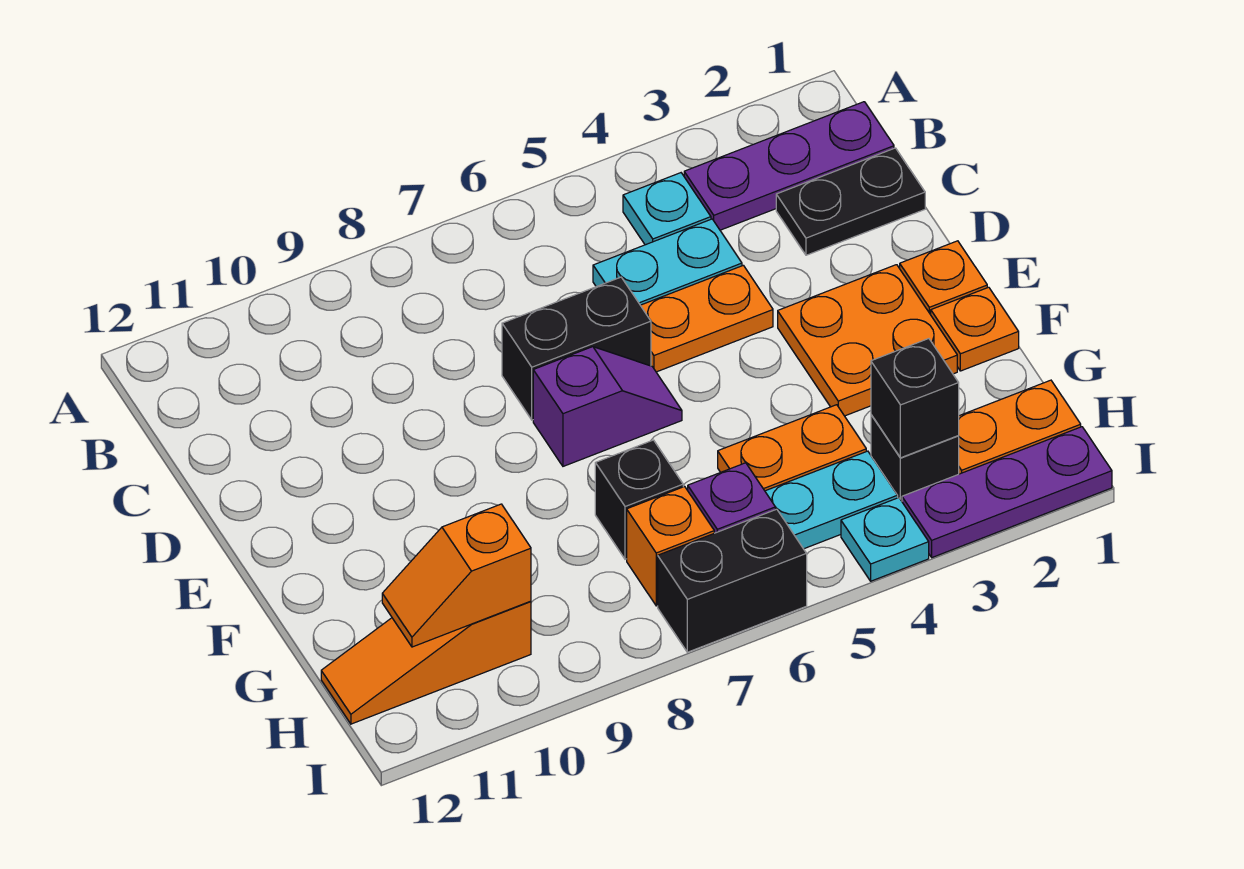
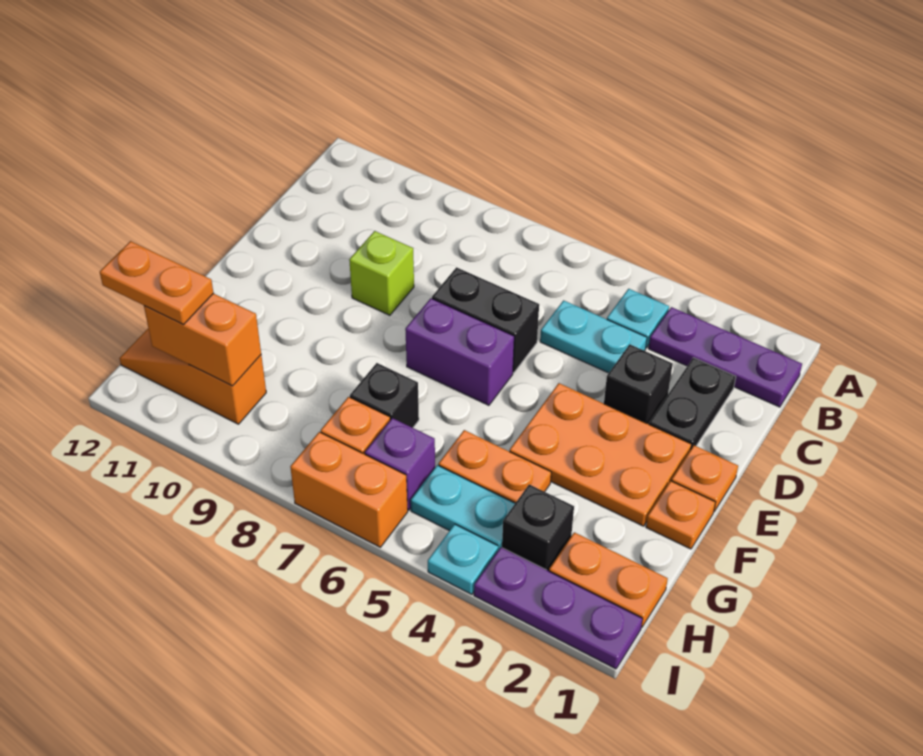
black plate C1:C2 level 1 -> black plate C2:D2 level 1
orange plate D4:D5 level 1 -> orange plate H11:H12 level 3
none -> lime brick D9 level 1
orange plate E2:F3 level 1 -> orange plate E2:F4 level 1
purple slope E6:E7 level 1 top 7 -> purple brick E6:E7 level 1
black brick H3 level 2 -> black brick D3 level 1
orange slope H10:H11 level 2 top 10 -> orange brick H10:H11 level 2
black brick I6:I7 level 1 -> orange brick I6:I7 level 1

